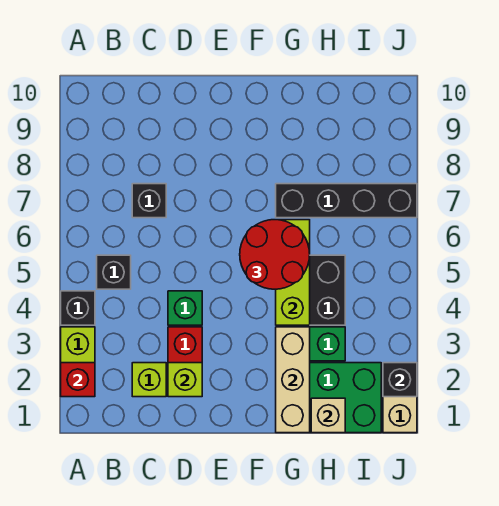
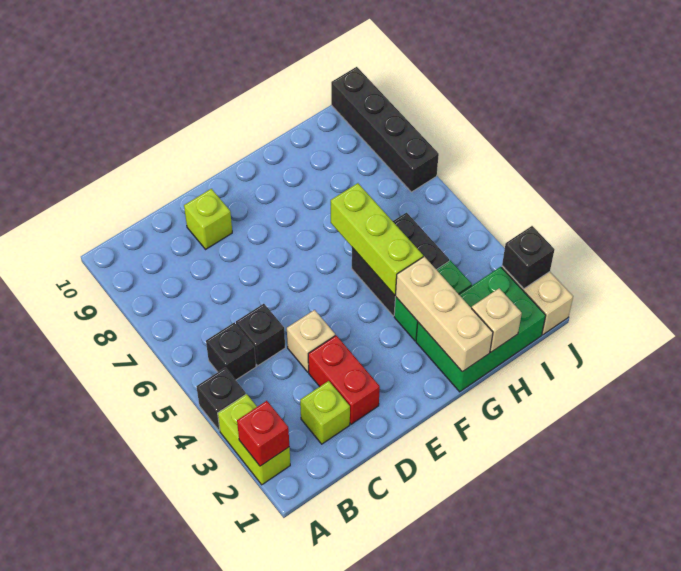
black brick C7 level 1 -> black brick C5 level 1
lime brick D2 level 2 -> lime brick D9 level 1
green brick D4 level 1 -> tan brick D4 level 1
red round brick F5:G6 level 3 -> none
black brick G7:J7 level 1 -> black brick J7:J10 level 1

